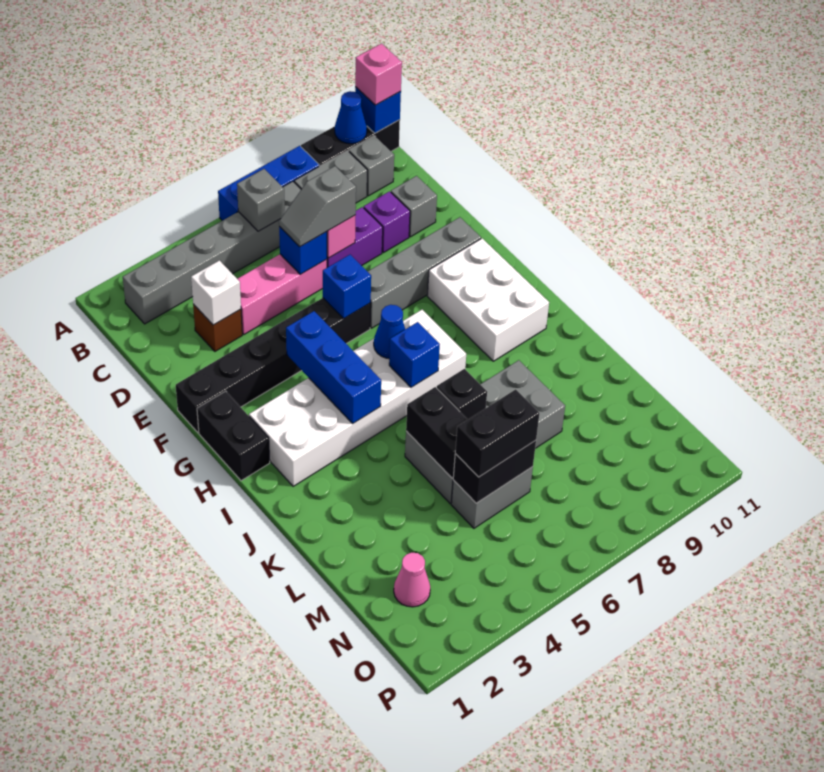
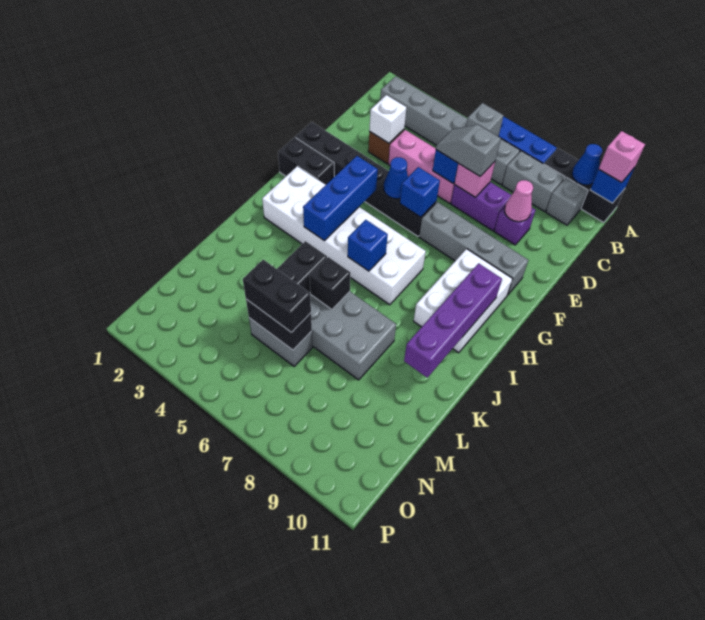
grey brick D10 level 1 -> none
black brick G1:H1 level 1 -> black brick G1:G2 level 1
blue cone H6 level 2 -> blue cone F5 level 2
none -> purple brick H10:K10 level 2
pink cone N2 level 1 -> pink cone D9 level 2

